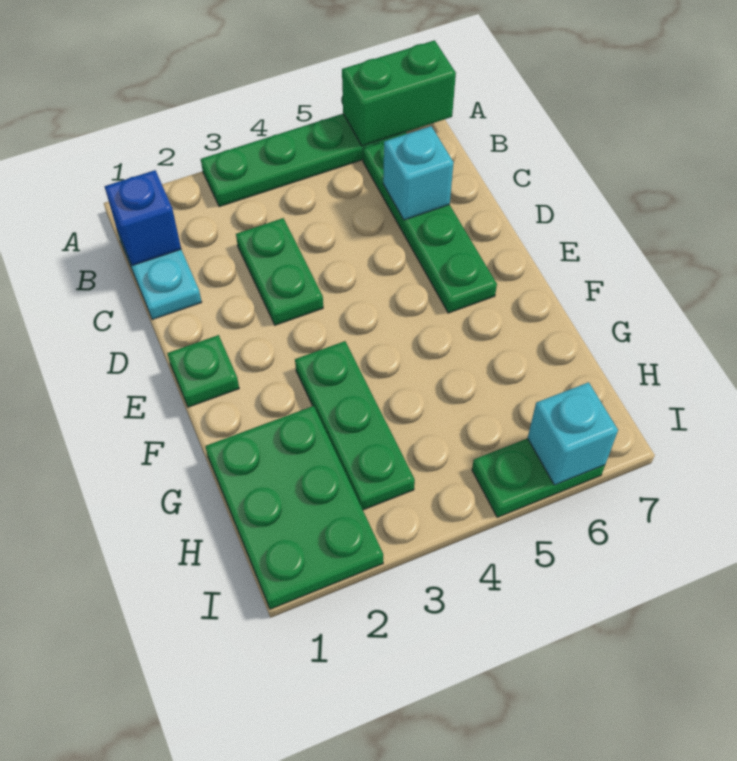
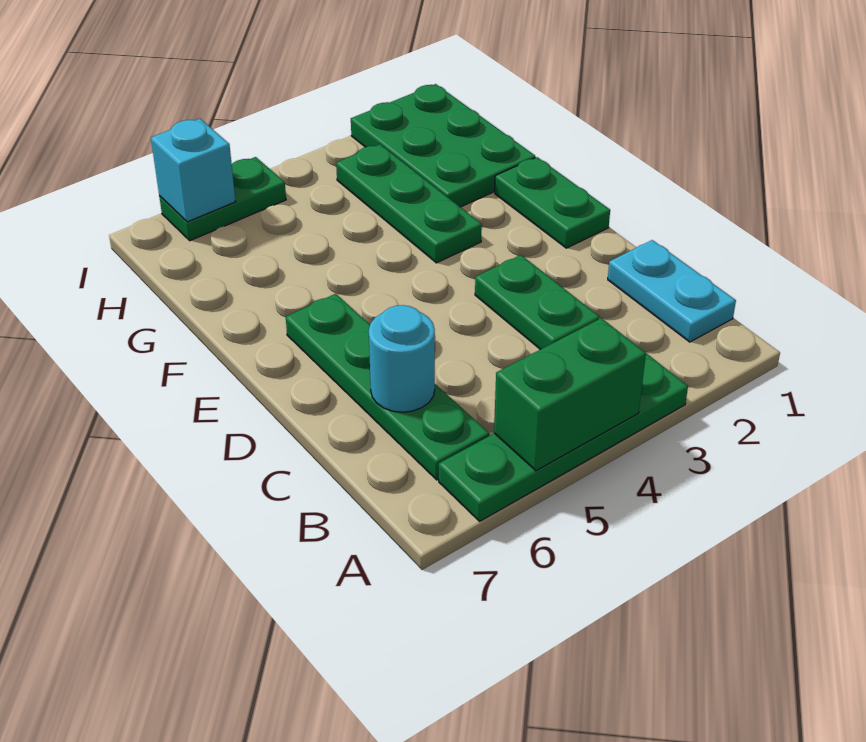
green brick A6:A7 level 2 -> green brick A4:A5 level 2
blue brick B1 level 2 -> none
cyan brick C6 level 2 -> cyan round brick C6 level 2
green plate E1 level 1 -> green plate E1:F1 level 1

